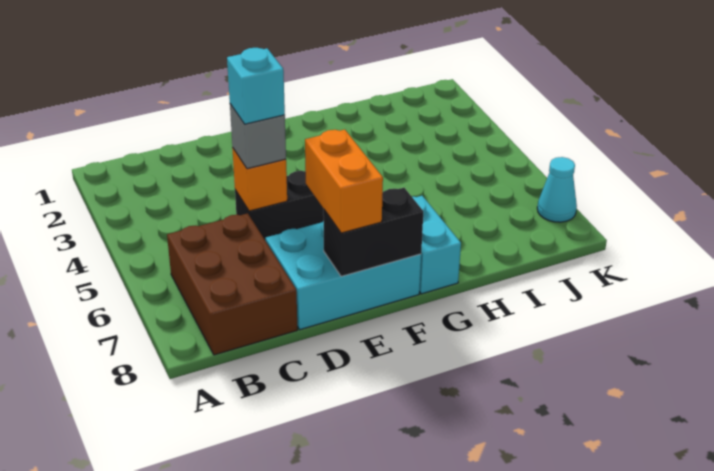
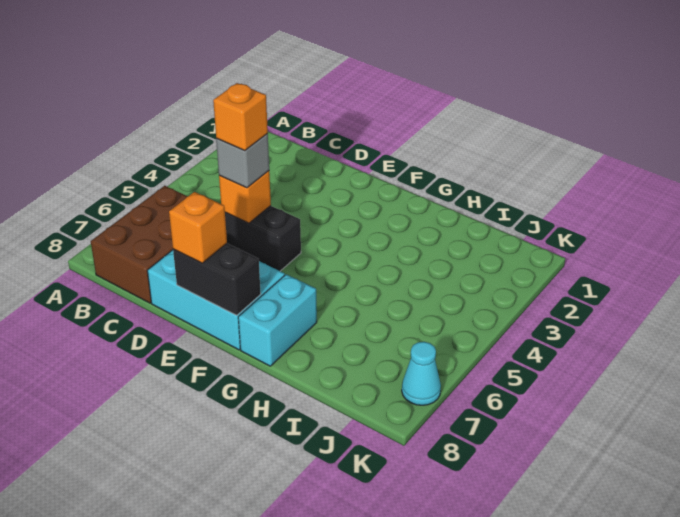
cyan brick D5 level 4 -> orange brick D5 level 4
orange brick E7:E8 level 3 -> orange brick E8 level 3

